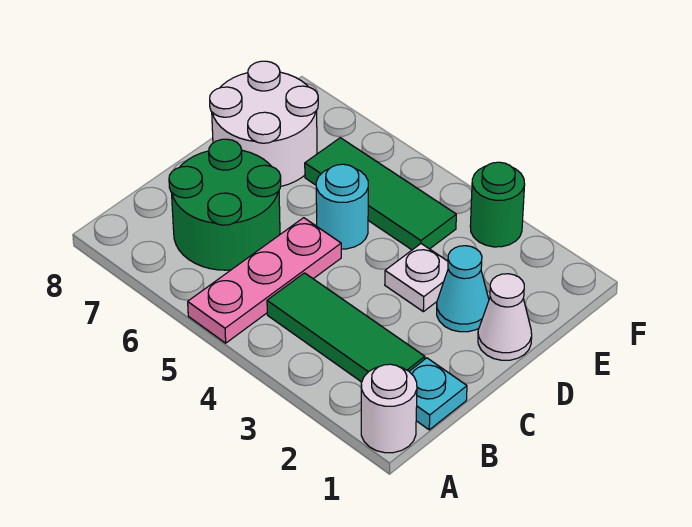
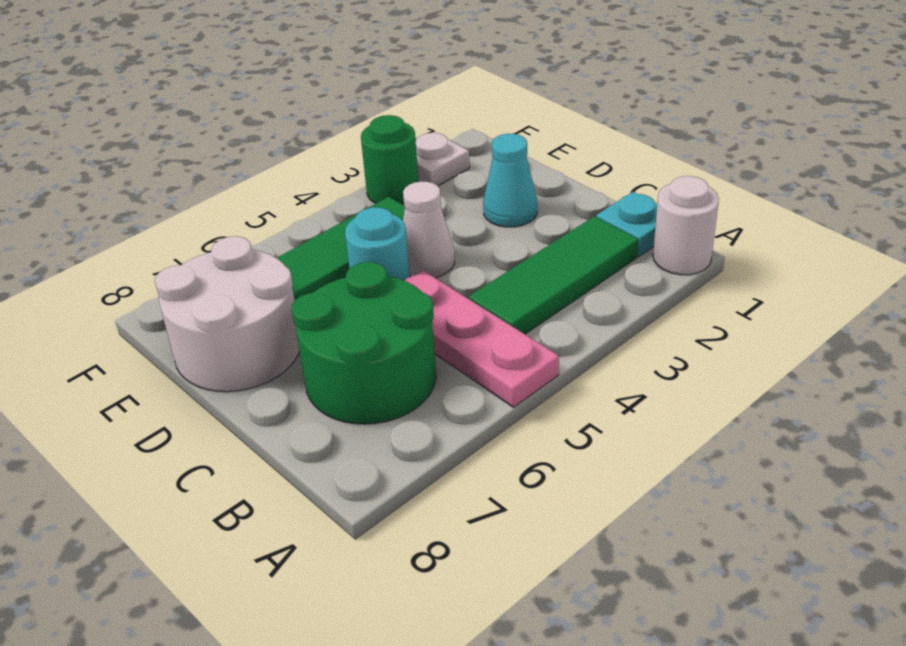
white cone D1 level 1 -> white cone D4 level 1
white plate D3 level 1 -> white plate F2 level 1

